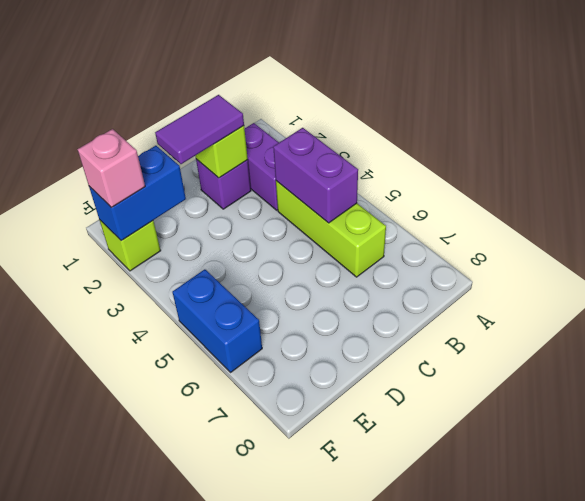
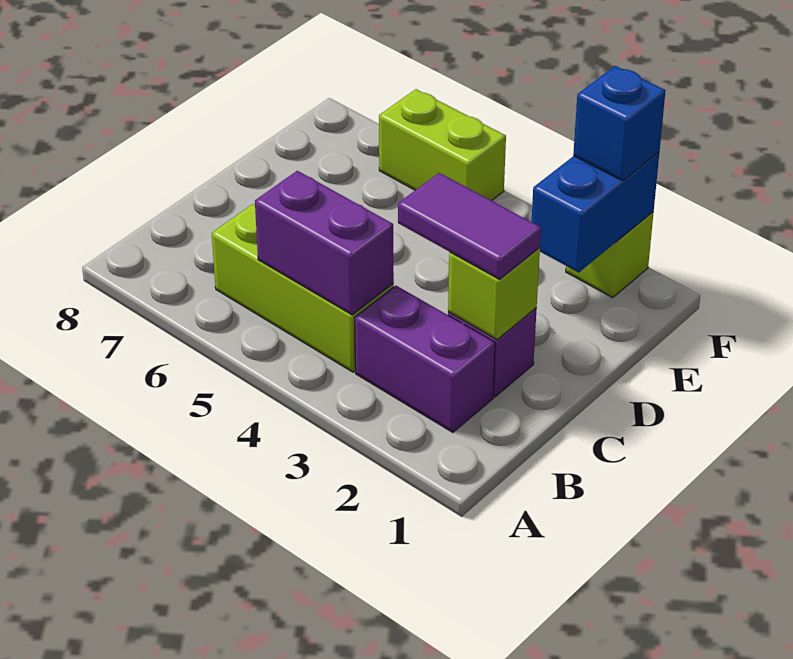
purple tile C2:D2 level 3 -> purple tile C2:C3 level 3
pink brick F2 level 3 -> blue brick F2 level 3
blue brick F5:F6 level 1 -> lime brick F5:F6 level 1

